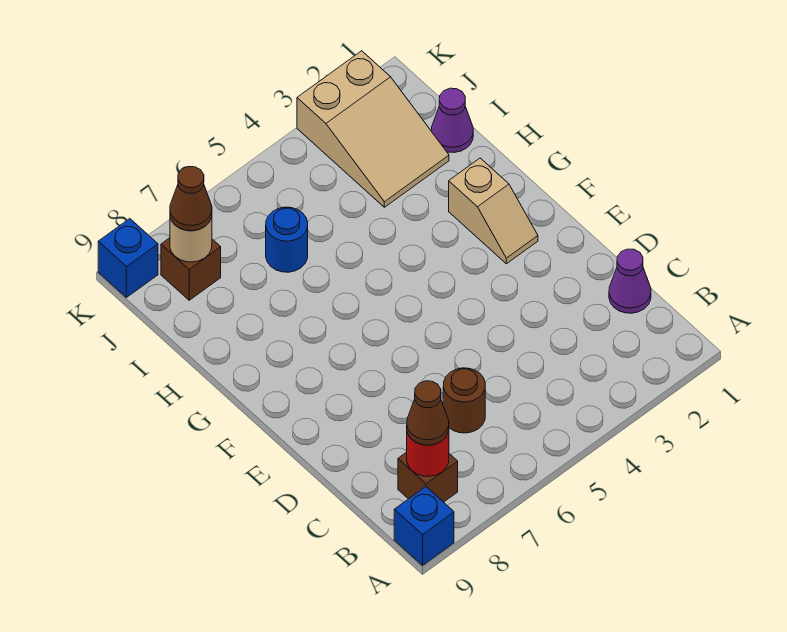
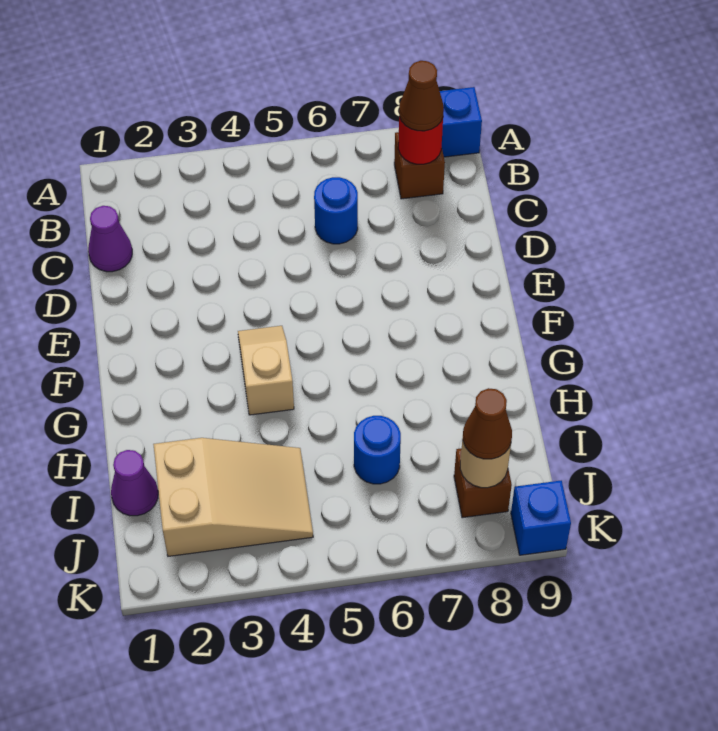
brown round brick C6 level 1 -> blue round brick C6 level 1
tan slope F2:G2 level 1 top G -> tan slope F4:G4 level 1 top G
tan slope I2:K3 level 1 top K -> tan slope I2:J4 level 1 top 2

